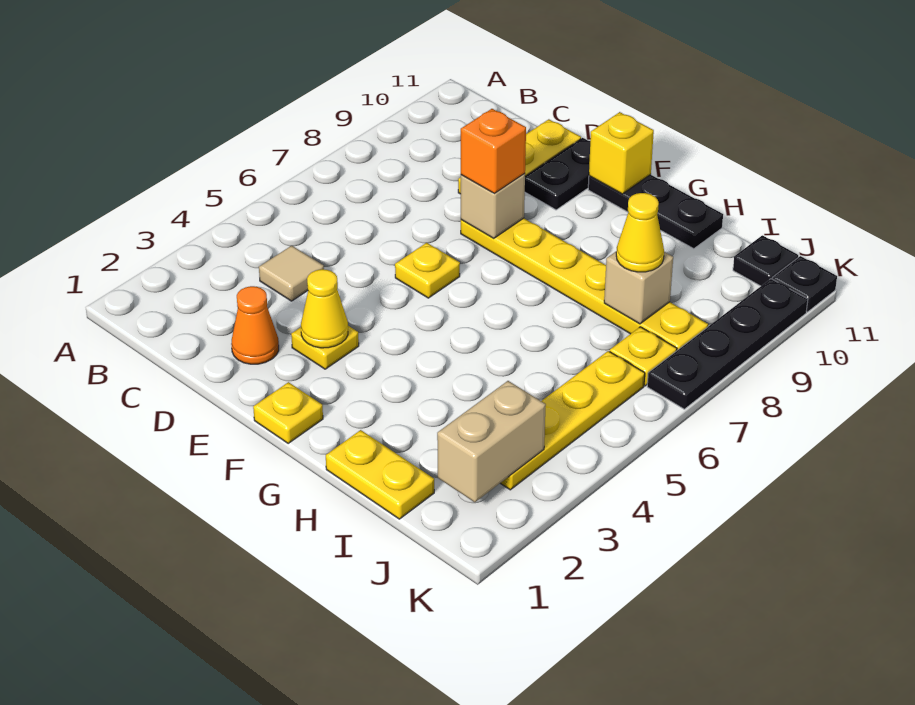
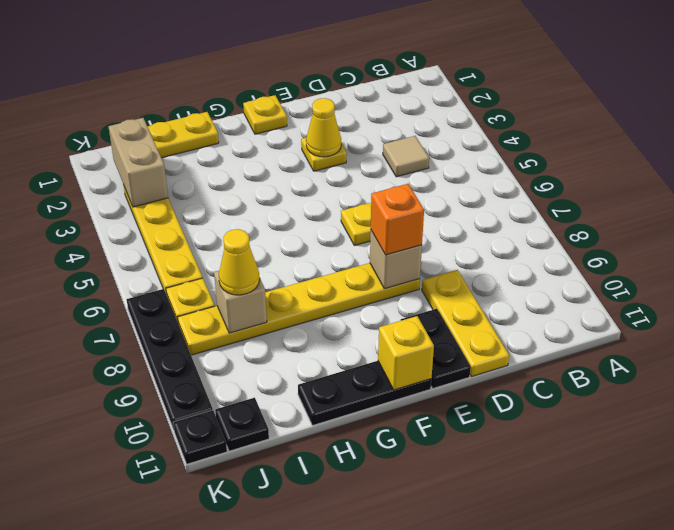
orange cone D2 level 1 -> none

